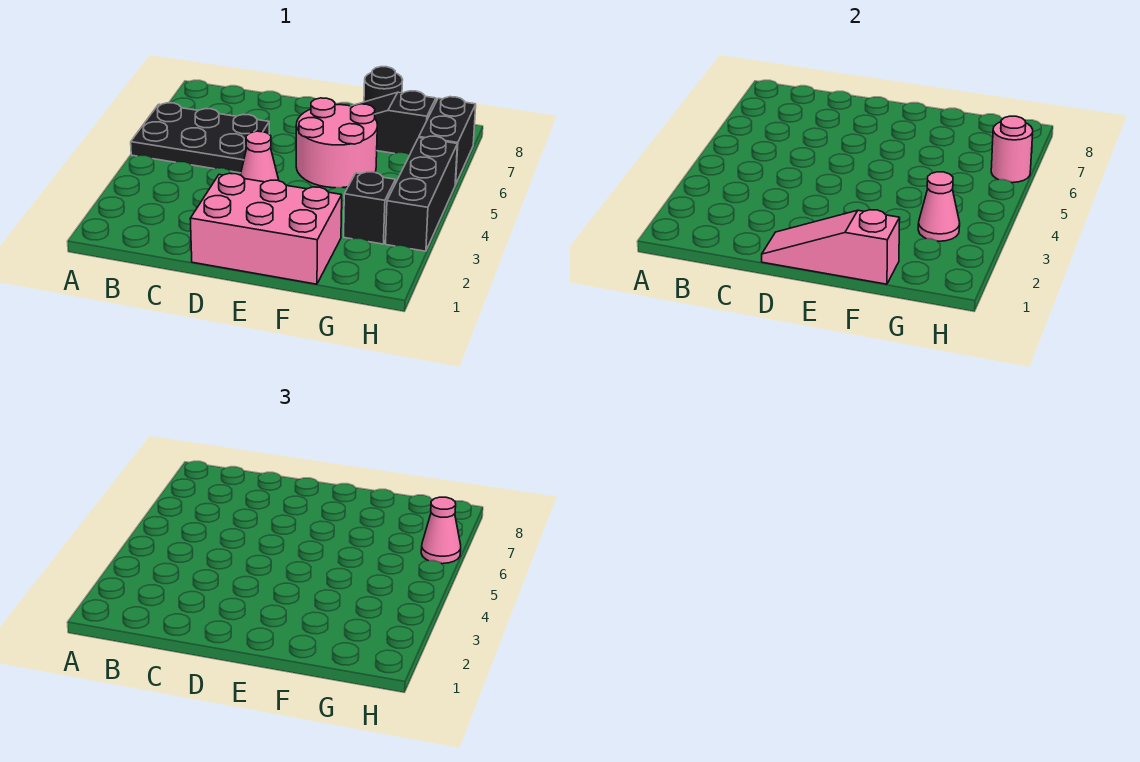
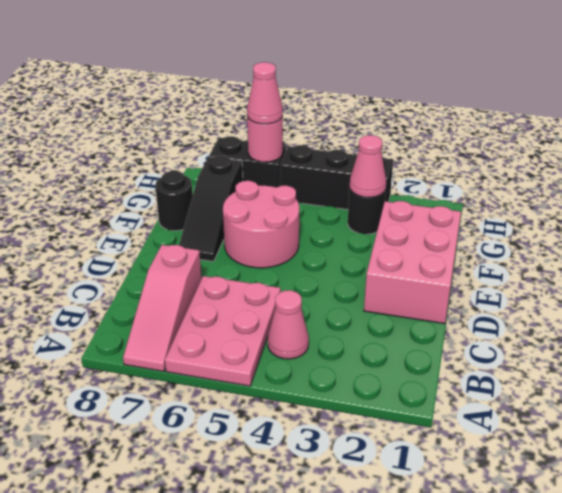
black plate A5:C6 level 1 -> pink plate A5:C6 level 1
pink slope D1:F1 level 2 top F -> pink slope A7:C7 level 1 top C
pink cone D4 level 1 -> pink cone B4 level 1
black brick G3 level 1 -> black round brick G3 level 1

